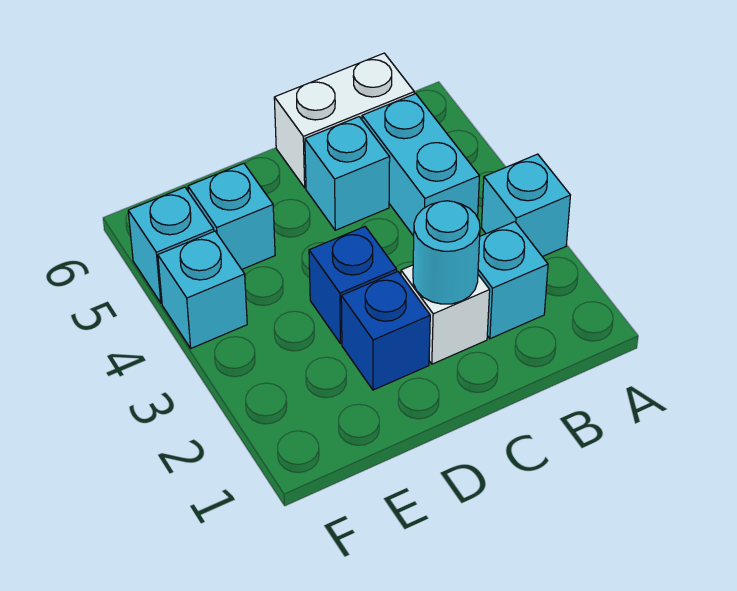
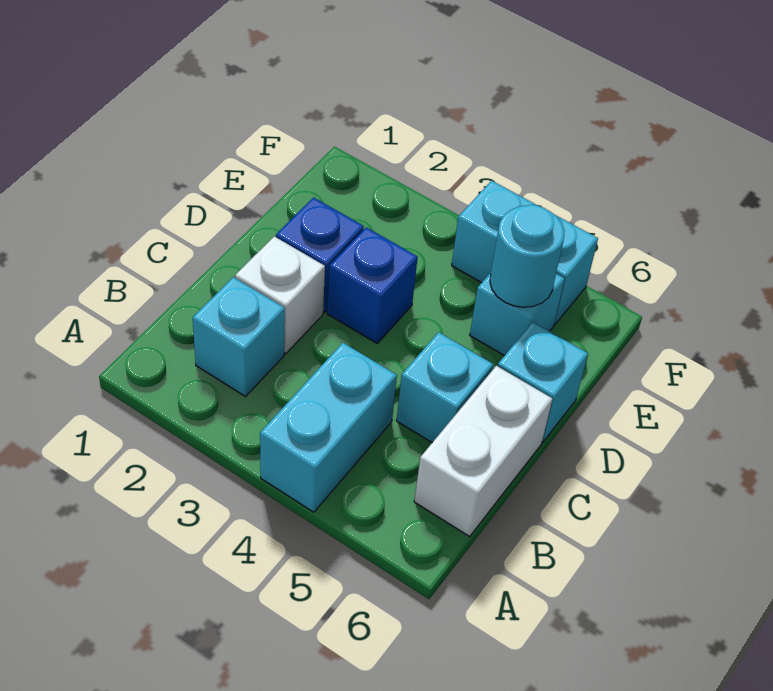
cyan brick A3 level 1 -> cyan brick D6 level 1
cyan brick B4:B5 level 1 -> cyan brick A4:B4 level 1
cyan round brick C2 level 2 -> cyan round brick E5 level 2

